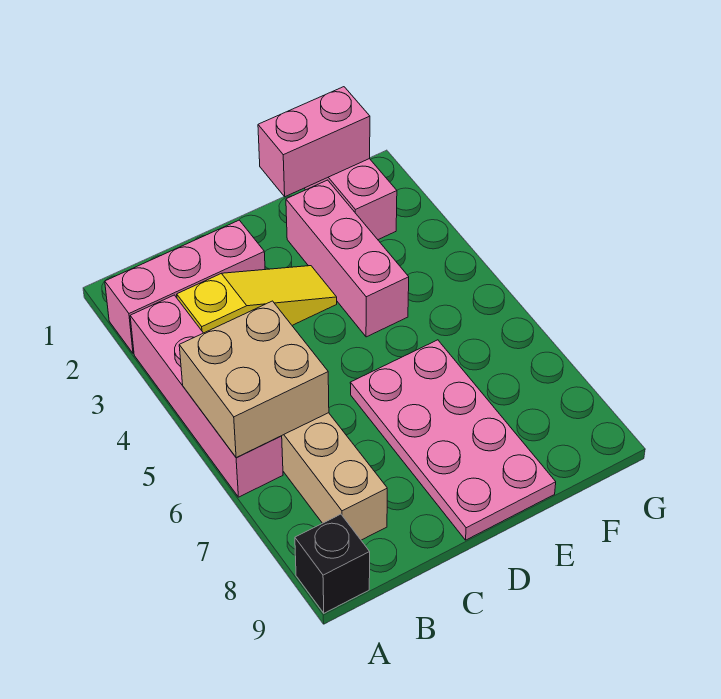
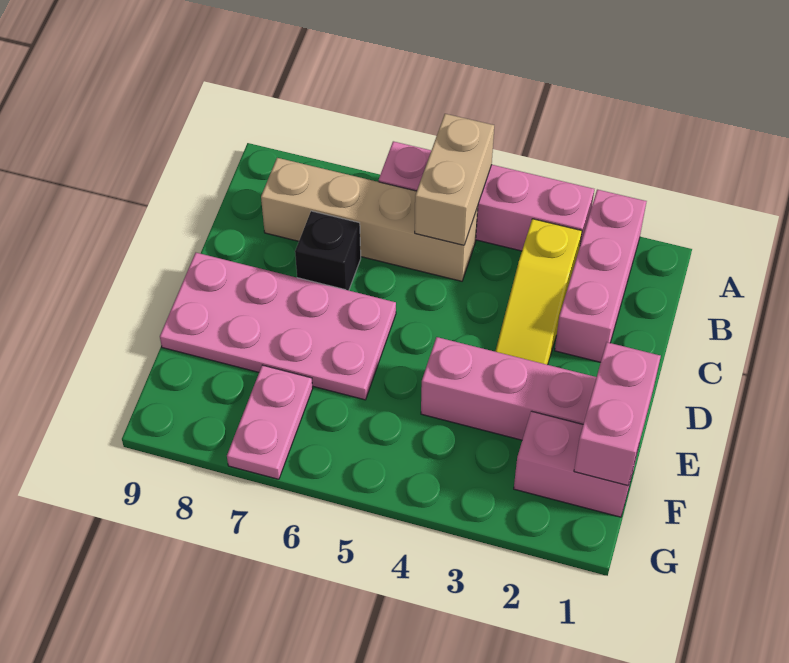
tan brick A5:B6 level 2 -> tan brick A5:B5 level 2
black brick A9 level 1 -> black brick C7 level 1
none -> pink plate F7:G7 level 1

